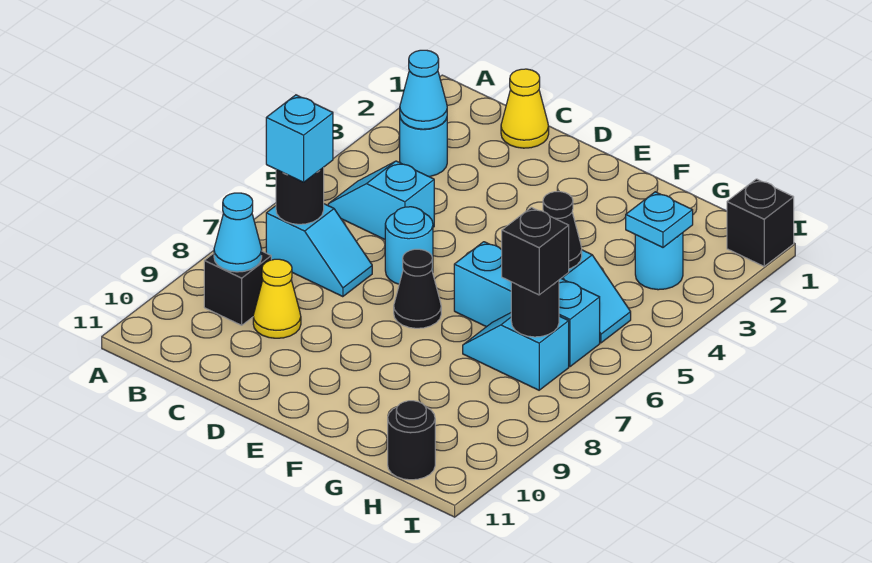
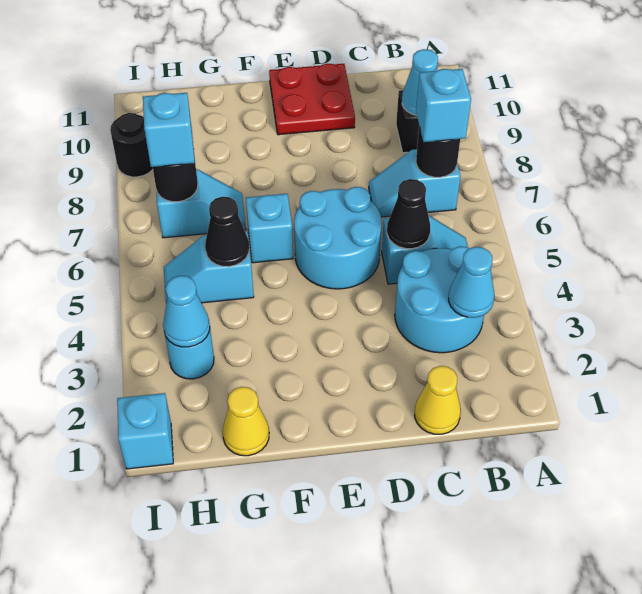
cyan round brick B3 level 1 -> cyan round brick B3:C4 level 1
yellow cone C9 level 1 -> yellow cone G1 level 1
cyan round brick D6 level 1 -> cyan round brick D5:E6 level 1
none -> red plate D10:E11 level 1
black cone E7 level 1 -> black cone C5 level 2
cyan brick F6:H6 level 1 -> cyan brick F6 level 1
cyan plate H3 level 2 -> cyan cone H3 level 2
black brick H7 level 3 -> cyan brick H7 level 3
black round brick H11 level 1 -> black round brick I9 level 1
black brick I1 level 1 -> cyan brick I1 level 1

